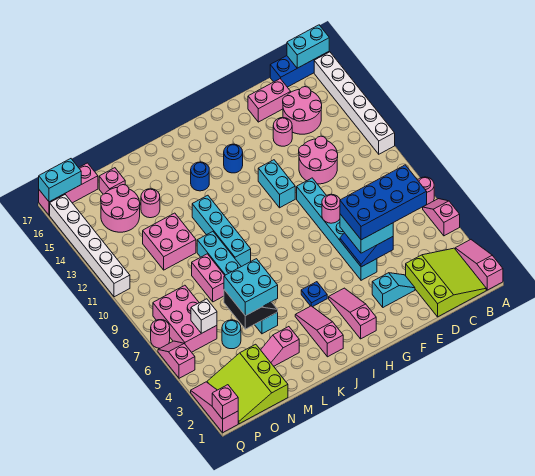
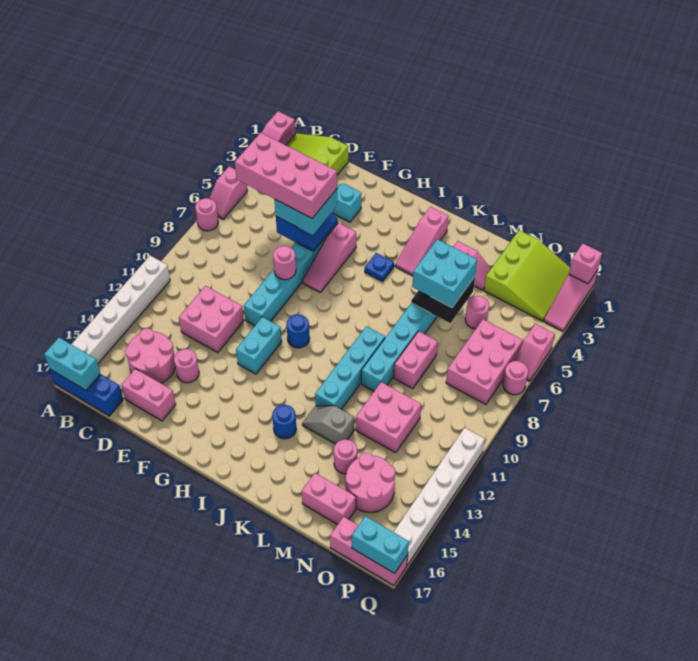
blue brick C5:F6 level 4 -> pink brick C5:F6 level 4
pink round brick D11:E12 level 1 -> pink brick D11:E12 level 1
pink slope H2:H4 level 1 top 2 -> pink slope G5:G7 level 1 top 5
blue round brick H14 level 1 -> blue round brick H10 level 1
none -> grey slope K13:L13 level 1 top L
cyan round brick N5 level 1 -> pink round brick N5 level 1
pink brick N16 level 1 -> pink brick M16:N16 level 1
white brick O6 level 2 -> none

